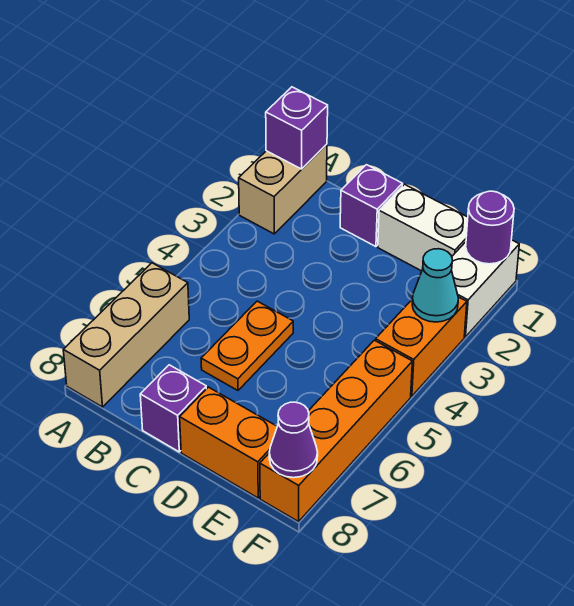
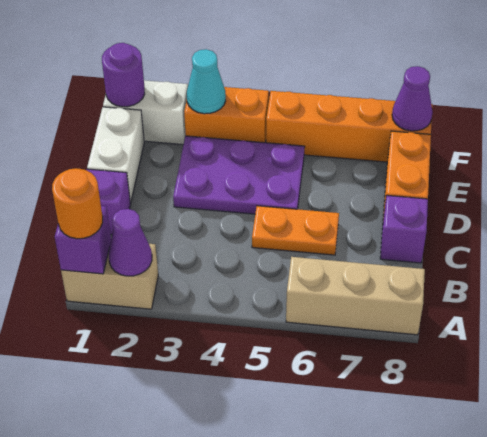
none -> orange round brick A1 level 3
none -> purple cone A2 level 2
none -> purple plate D3:E5 level 1

